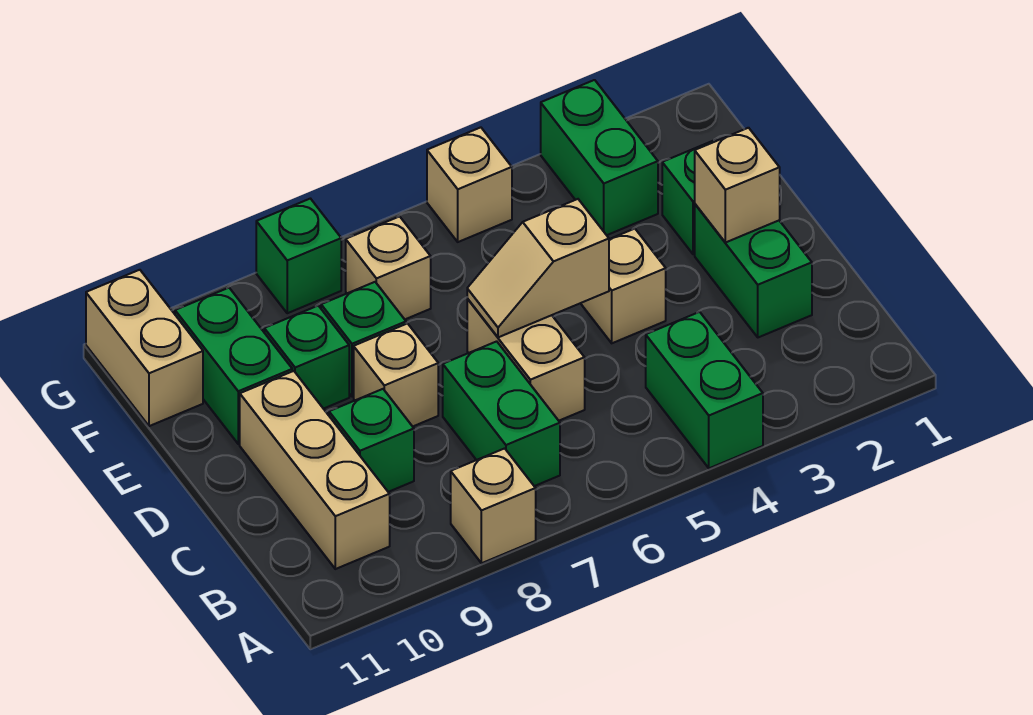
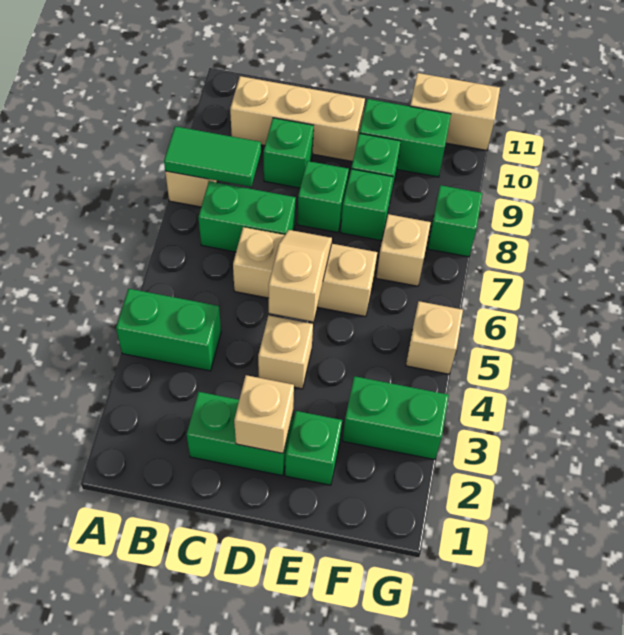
none -> green tile A8:B8 level 2
tan brick C6:D6 level 1 -> tan brick C6:E6 level 1
tan brick D8 level 1 -> green brick D8 level 1

